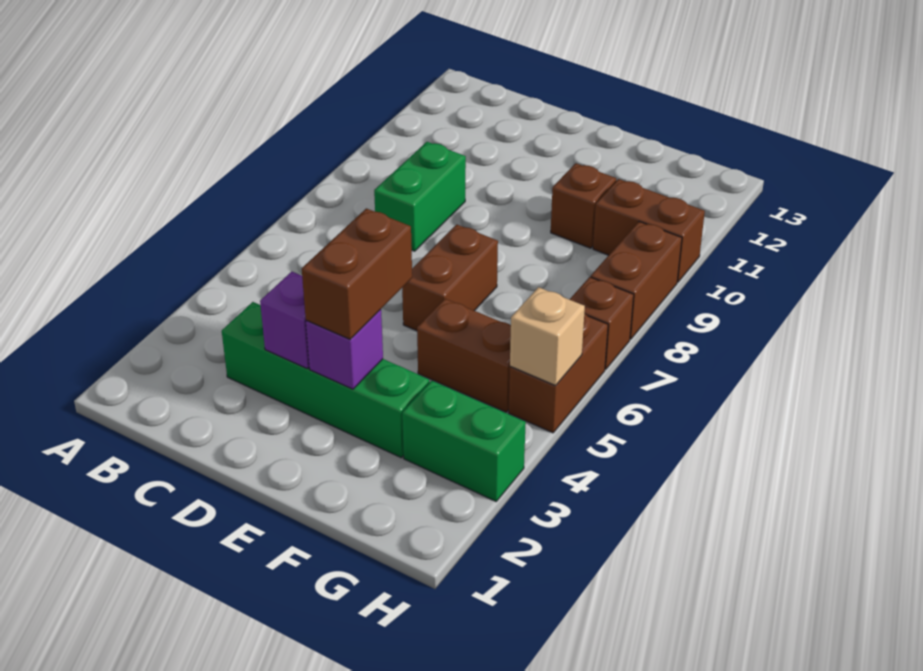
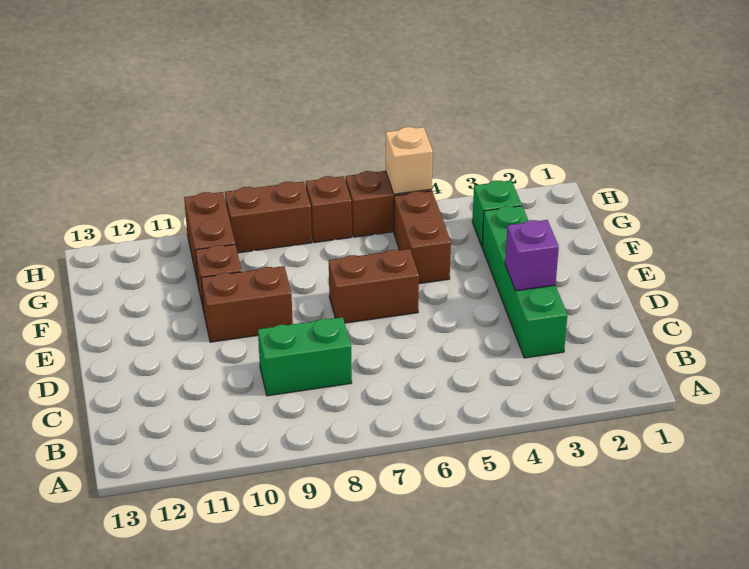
purple brick E3 level 2 -> none
brown brick E3:E4 level 3 -> brown brick E9:E10 level 1
green brick G3:H3 level 1 -> green brick G3 level 1

